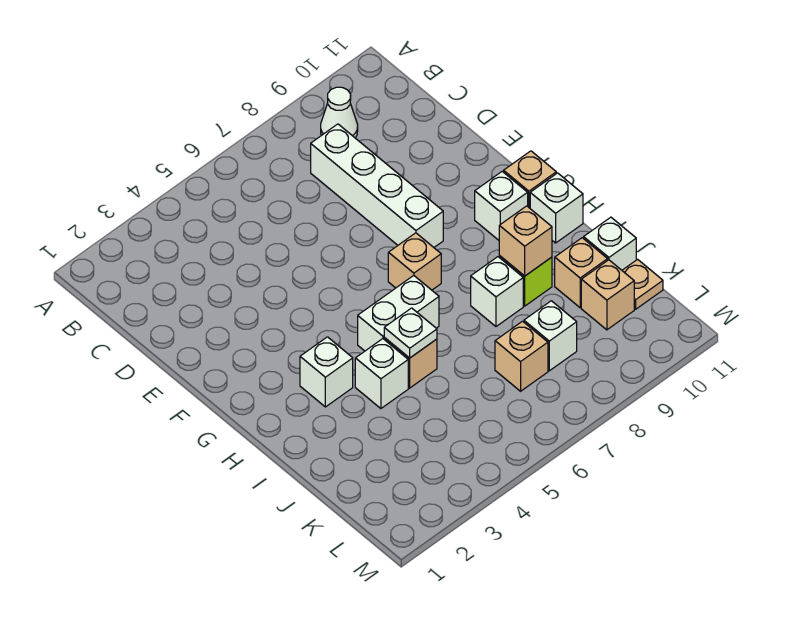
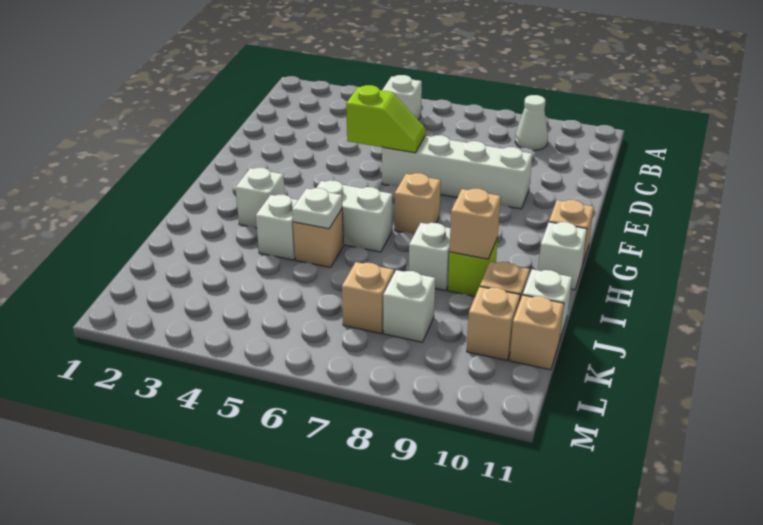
white brick C8:F8 level 1 -> white brick E6:E9 level 1
none -> lime slope E5:E6 level 2 top 5
white brick G10 level 1 -> white brick B5 level 1
tan plate K11 level 1 -> tan brick K11 level 1

